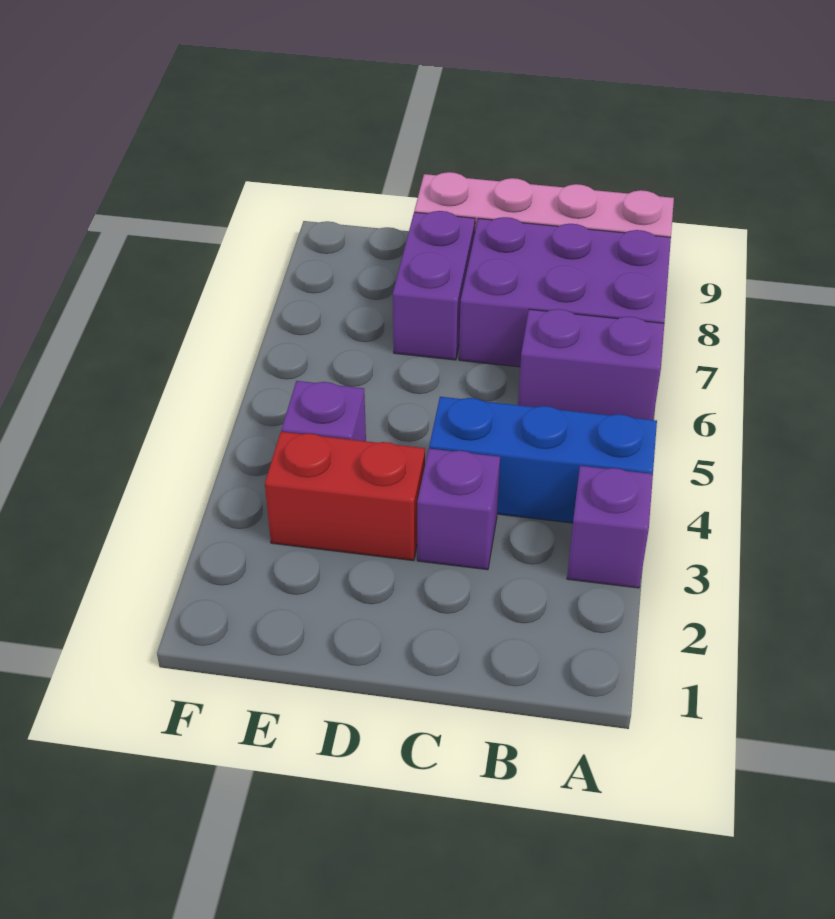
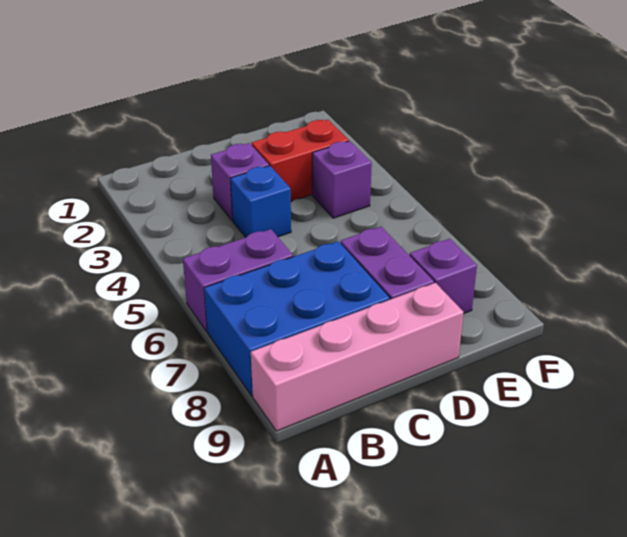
purple brick A3 level 1 -> purple brick E8 level 1
blue brick A4:C4 level 1 -> blue brick C4 level 1
purple brick A7:C8 level 1 -> blue brick A7:C8 level 1

